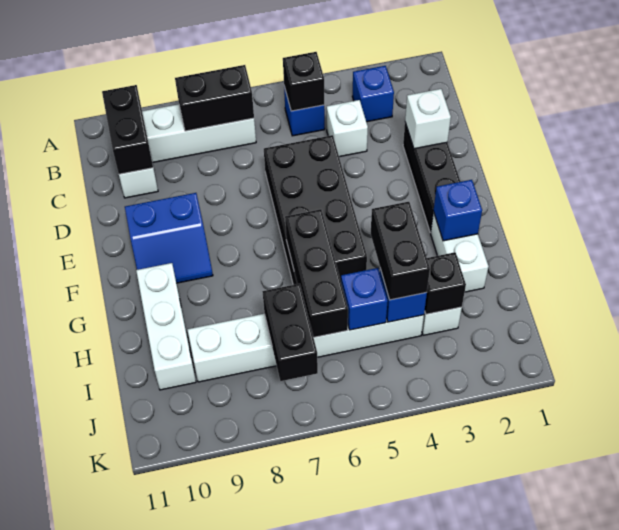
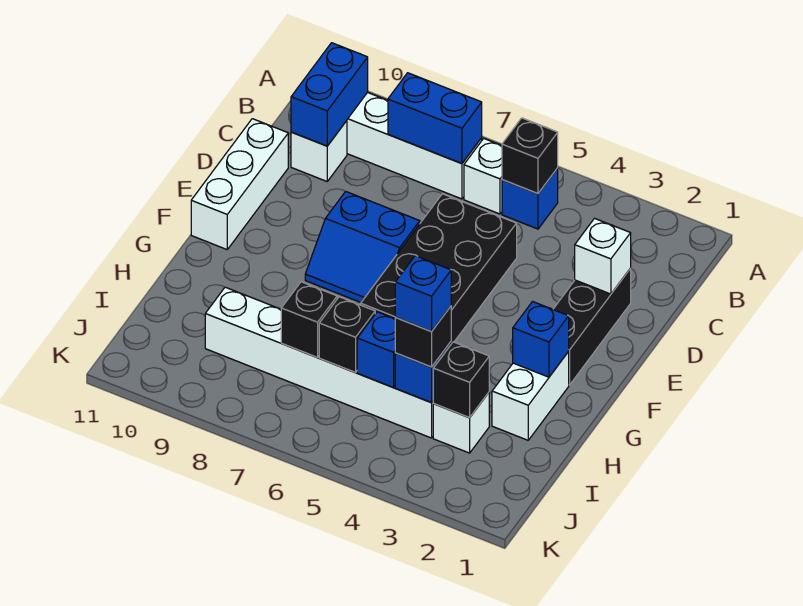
blue brick B3 level 1 -> blue brick I4 level 4
black brick B7:B8 level 2 -> blue brick B7:B8 level 2
black brick B10:C10 level 2 -> blue brick B10:C10 level 2
white brick C4 level 1 -> white brick B6 level 1
blue slope E9:F10 level 1 top E -> blue slope E7:F8 level 1 top E
black brick G6:I6 level 2 -> black brick I6 level 2
white brick G10:I10 level 1 -> white brick D11:F11 level 1
black brick H4:I4 level 3 -> black brick I4 level 3
black brick I7:J7 level 2 -> black brick I7 level 2

